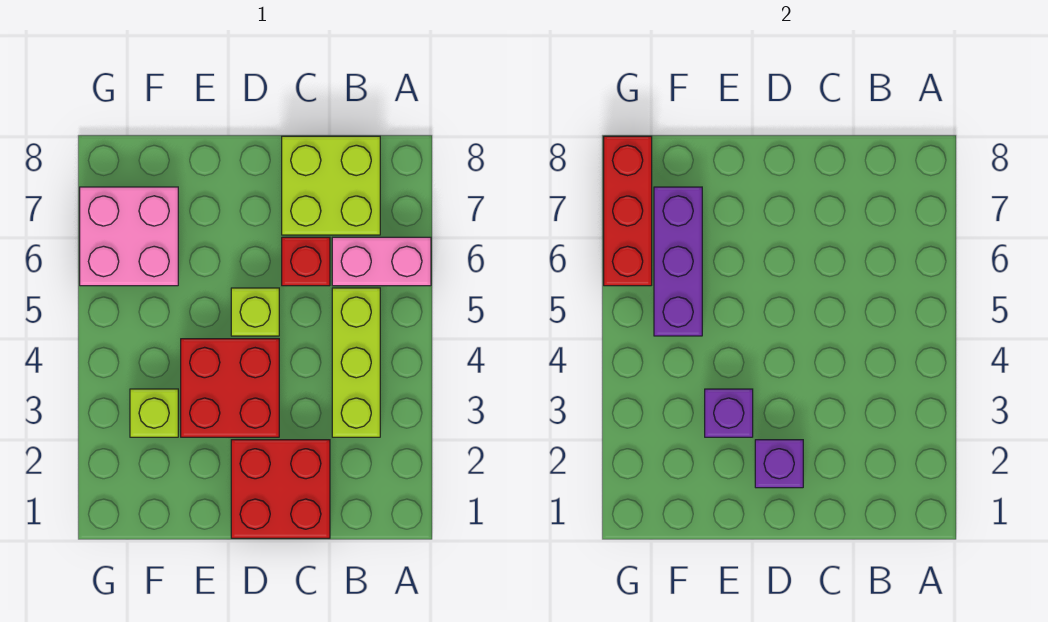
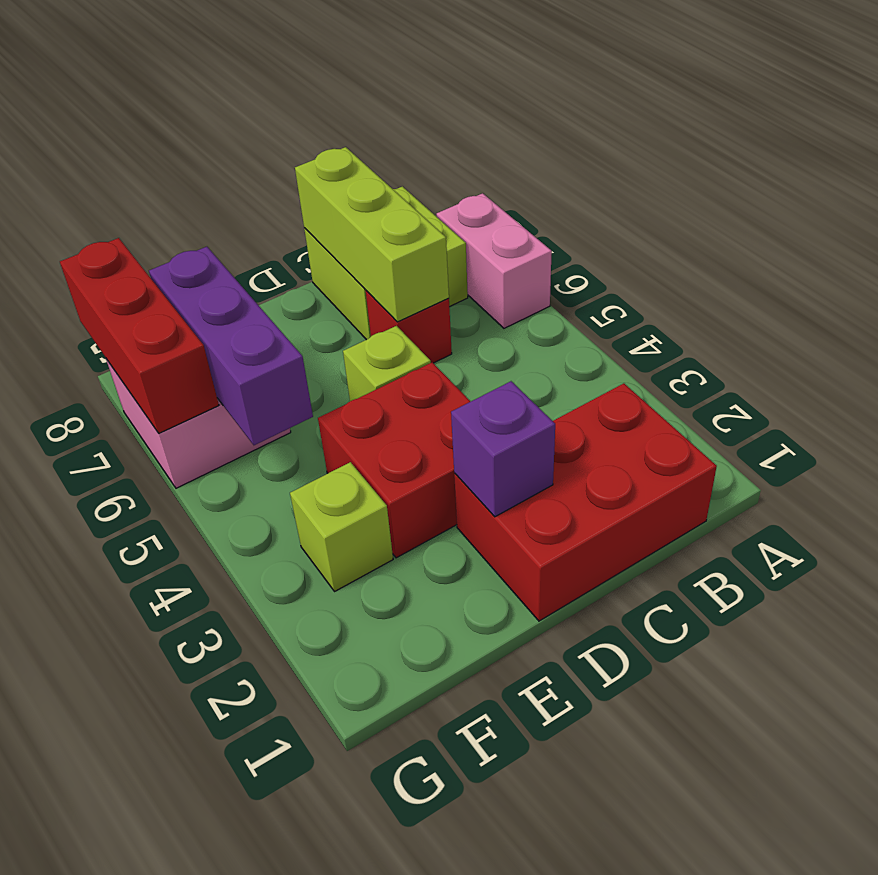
pink brick A6:B6 level 1 -> pink brick A6:A7 level 1
lime brick B3:B5 level 1 -> lime brick C6:C8 level 2
red brick C1:D2 level 1 -> red brick B1:D2 level 1
purple brick E3 level 2 -> none

